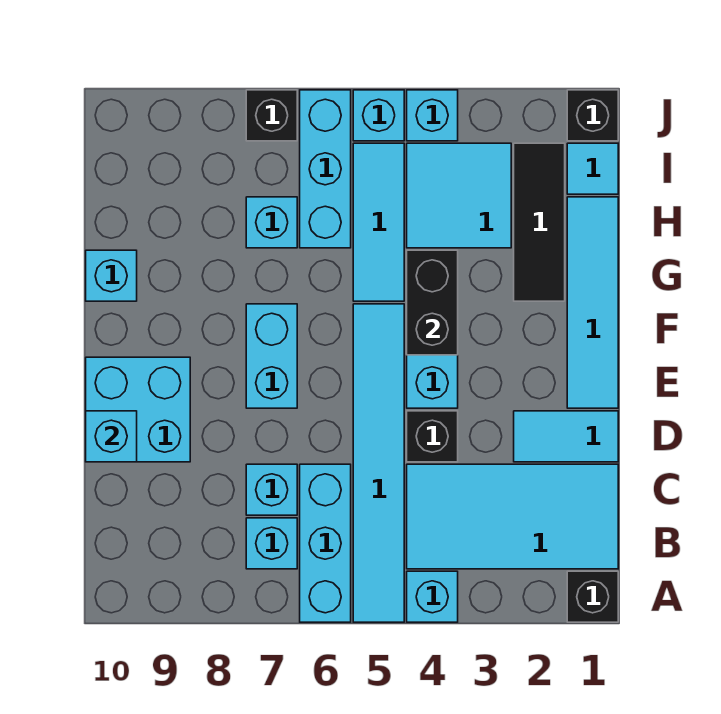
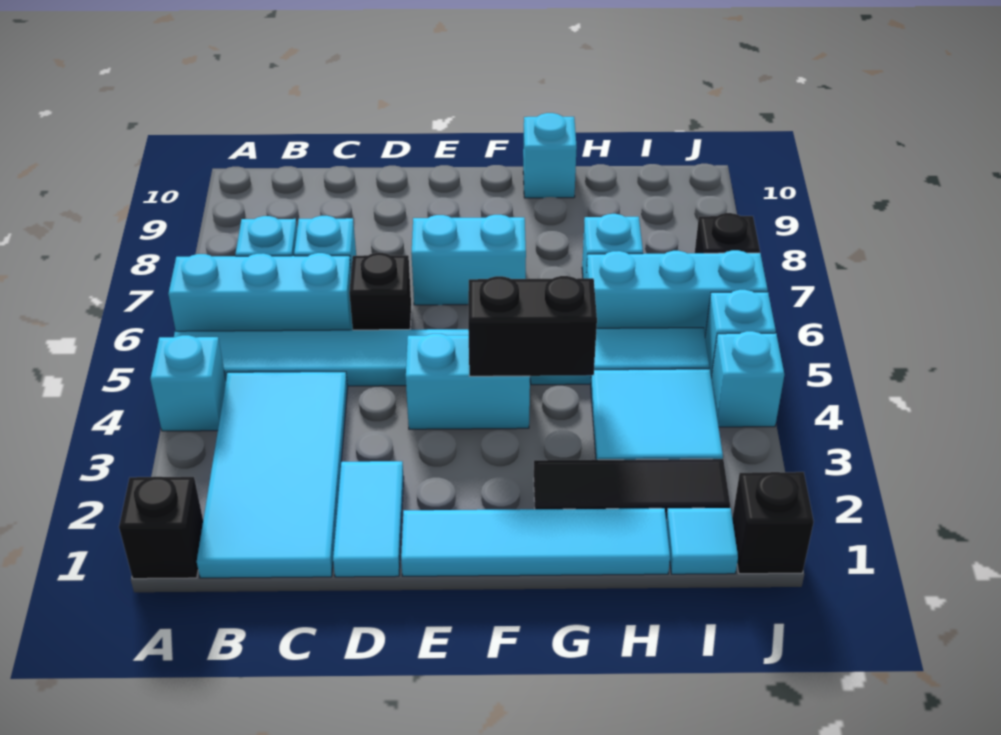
black brick D4 level 1 -> black brick D6 level 1
cyan brick D9:E10 level 1 -> none
cyan brick D10 level 2 -> none

